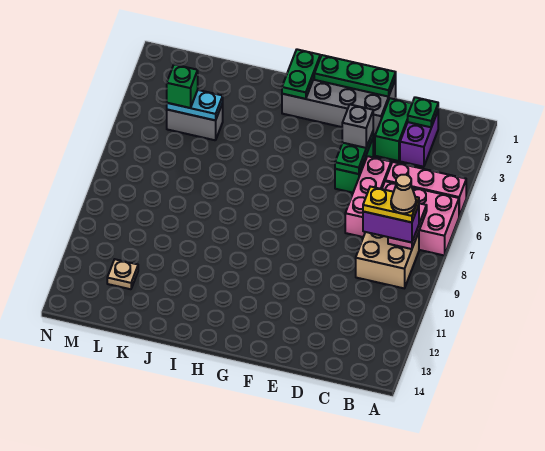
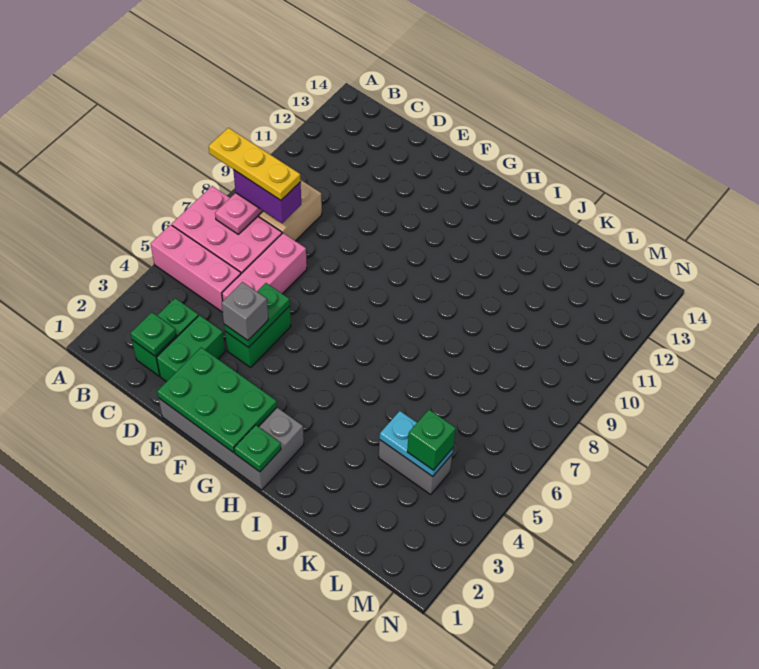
yellow plate B8:C8 level 4 -> yellow plate A8:C8 level 4
tan cone B8 level 5 -> none
purple brick C2:C3 level 1 -> green brick C2:C3 level 1
green plate E1:G1 level 2 -> green plate E1:G2 level 2
green plate H1:H2 level 2 -> green plate H1 level 2
tan plate L12 level 1 -> none

